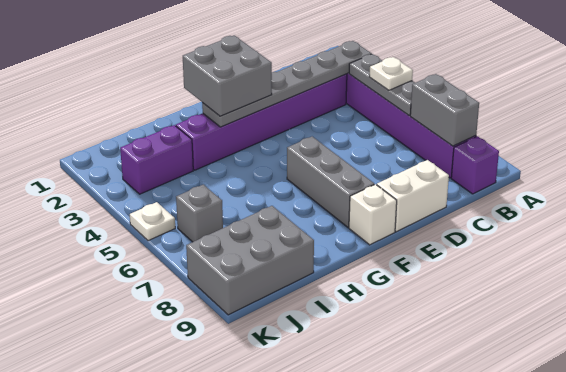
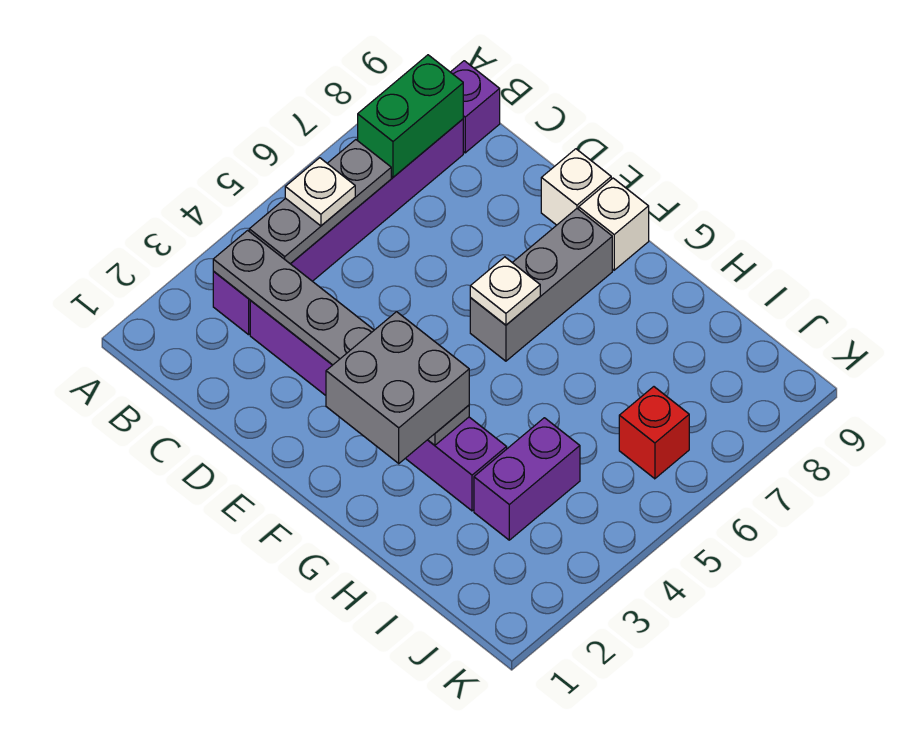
grey brick B7:B8 level 2 -> green brick B7:B8 level 2
white brick D9:E9 level 1 -> white brick E9 level 1
purple brick I3:J3 level 1 -> purple brick I3:I4 level 1
grey brick I8:K9 level 1 -> none
grey brick J6 level 1 -> red brick J6 level 1
white plate K5 level 1 -> white plate F6 level 2

